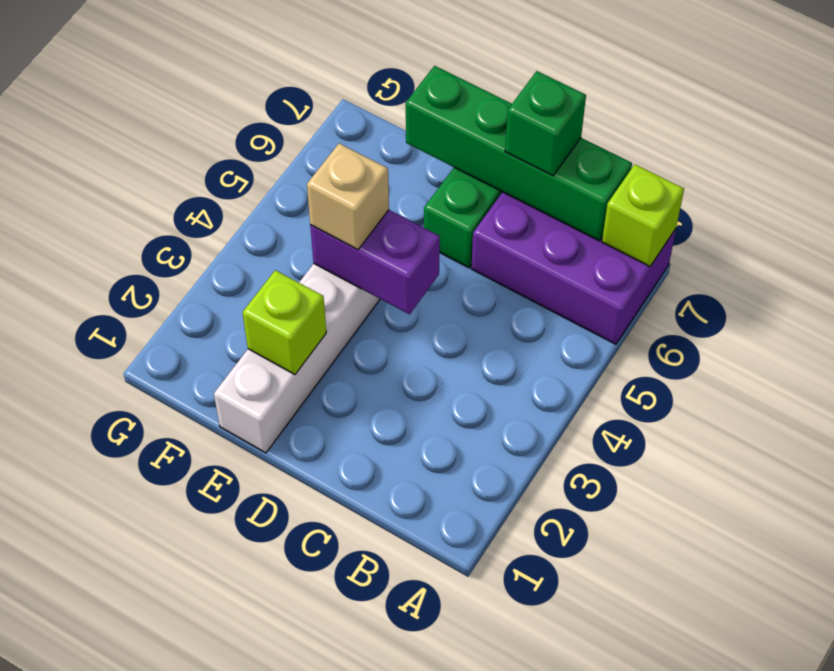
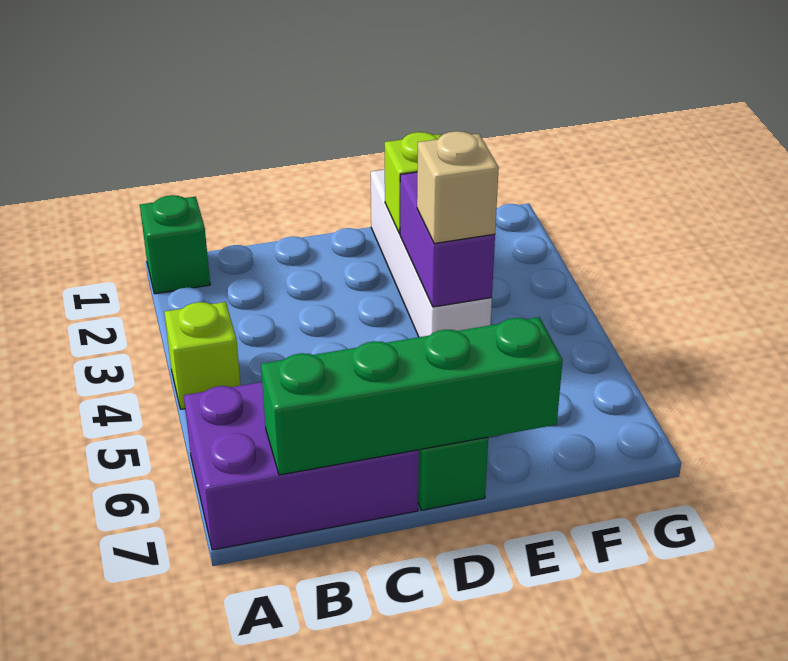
lime brick A7 level 2 -> lime brick A4 level 1
green brick C7 level 3 -> green brick A1 level 1
purple brick D4:E4 level 2 -> purple brick E3:E4 level 2

